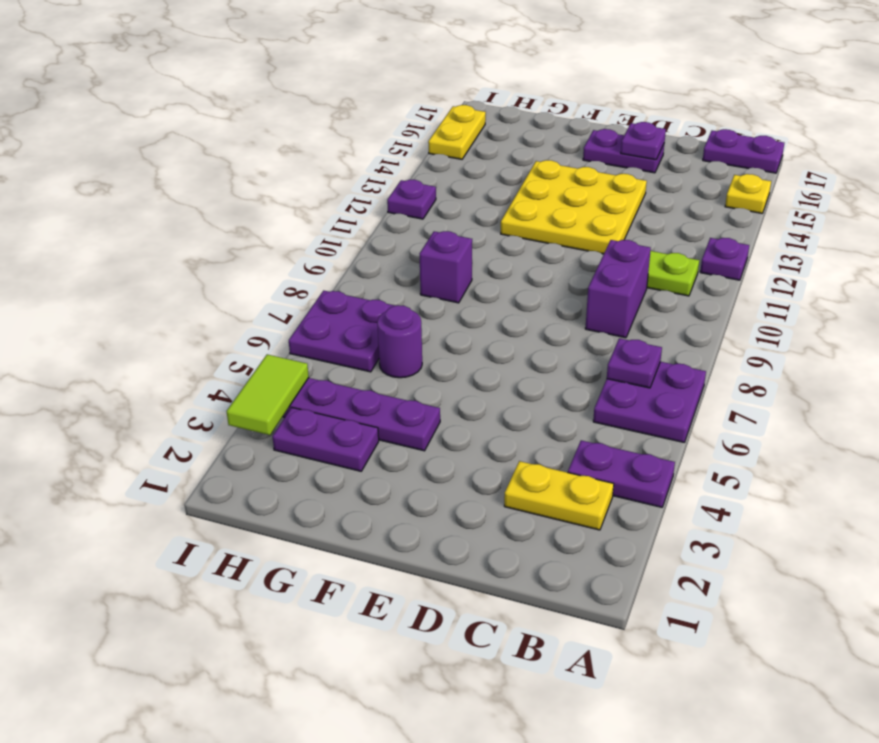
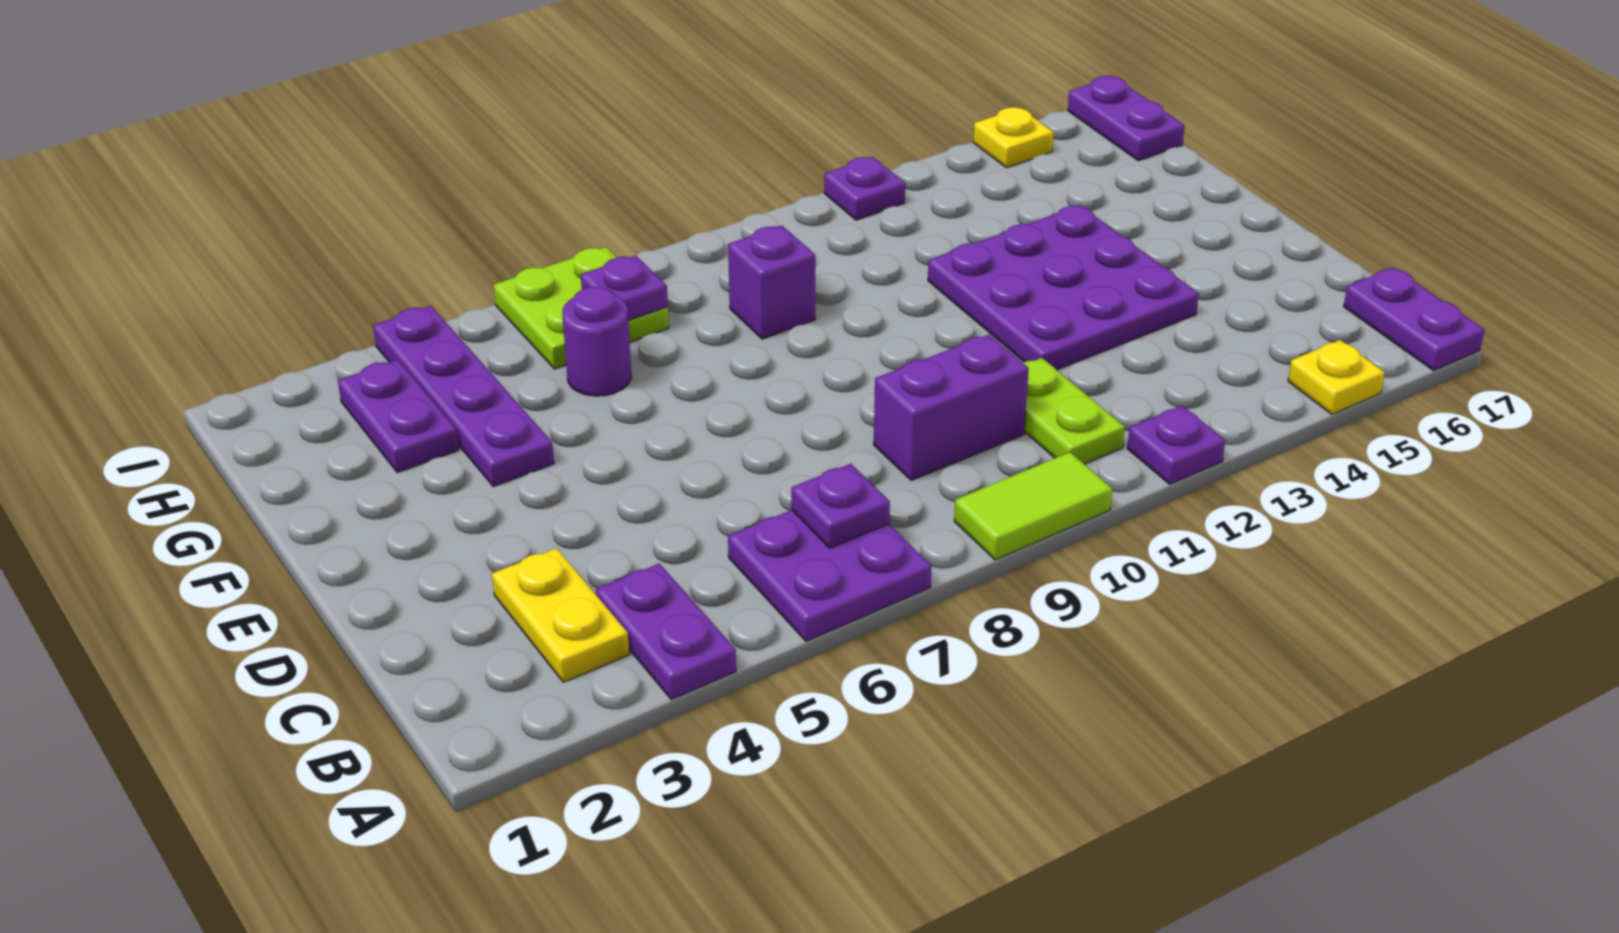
yellow plate D12:F14 level 1 -> purple plate D12:F14 level 1
purple plate D16:E16 level 1 -> purple plate H17:I17 level 1
purple plate D16 level 2 -> purple plate H7 level 2
purple plate H6:I7 level 1 -> lime plate H6:I7 level 1
lime tile I3:I4 level 2 -> lime tile A9:A10 level 1
yellow plate I15:I16 level 1 -> yellow plate I15 level 1

